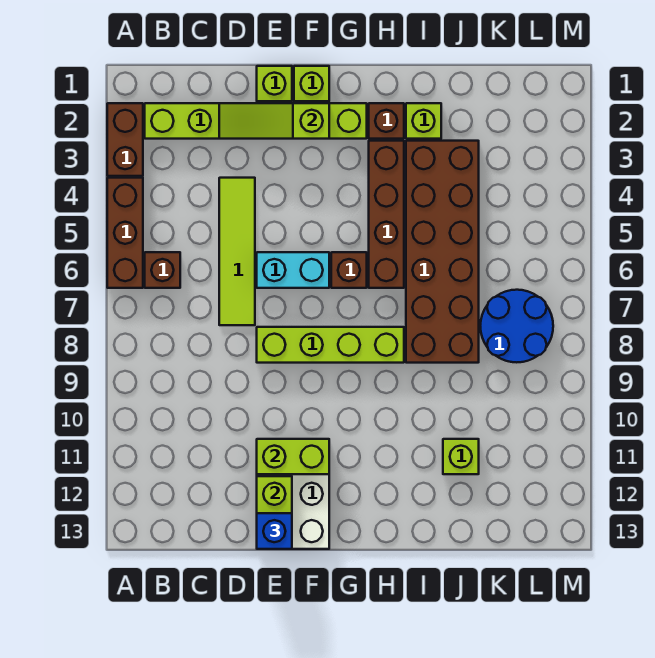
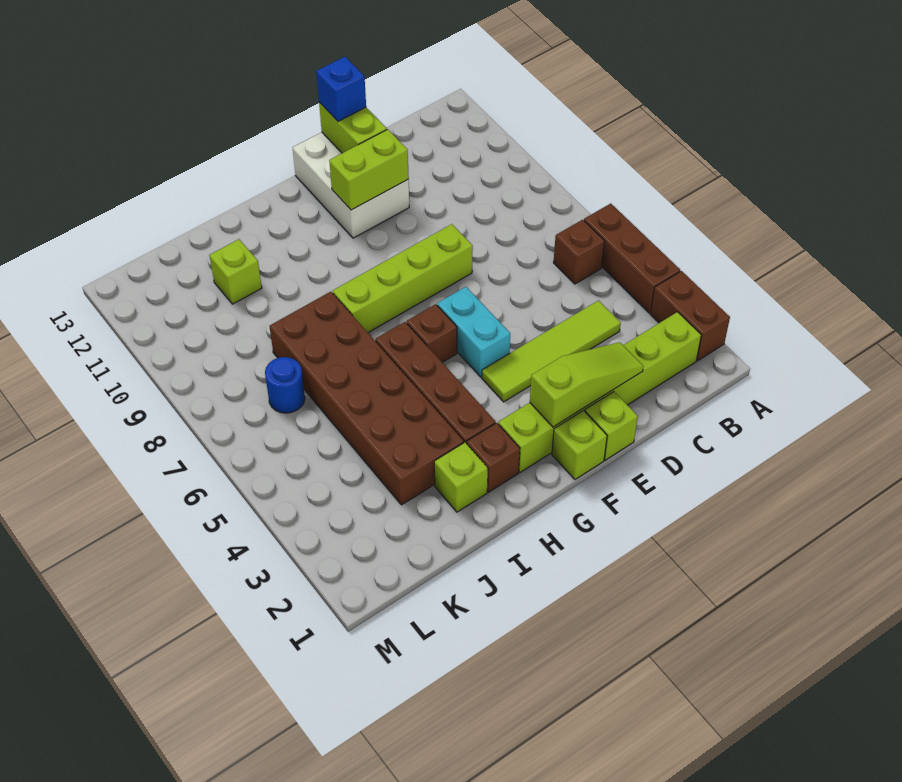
lime tile D4:D7 level 1 -> lime tile C4:F4 level 1
cyan brick E6:F6 level 1 -> cyan brick F5:F6 level 1
blue round brick K7:L8 level 1 -> blue round brick K7 level 1

